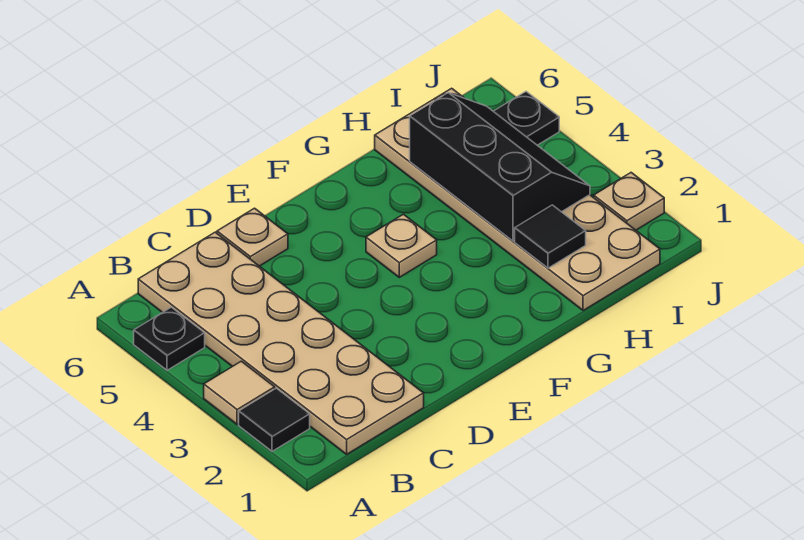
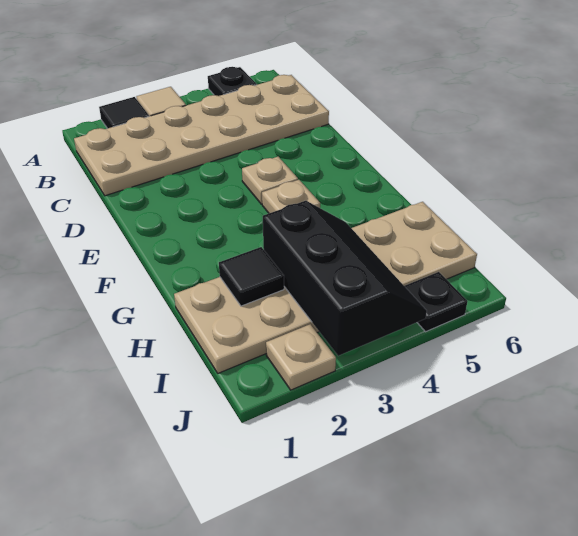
tan plate D6 level 1 -> tan plate E4 level 1
black slope H3:I5 level 2 top H -> black slope H3:J4 level 2 top 3

